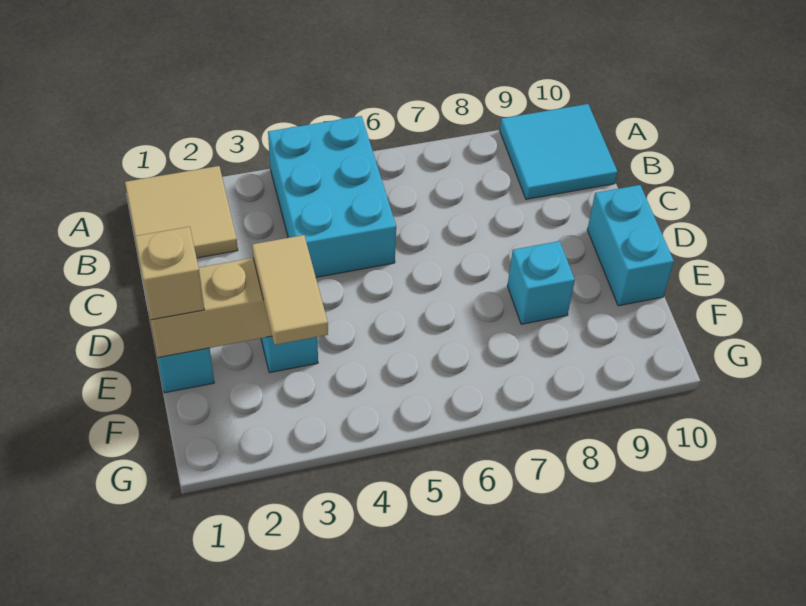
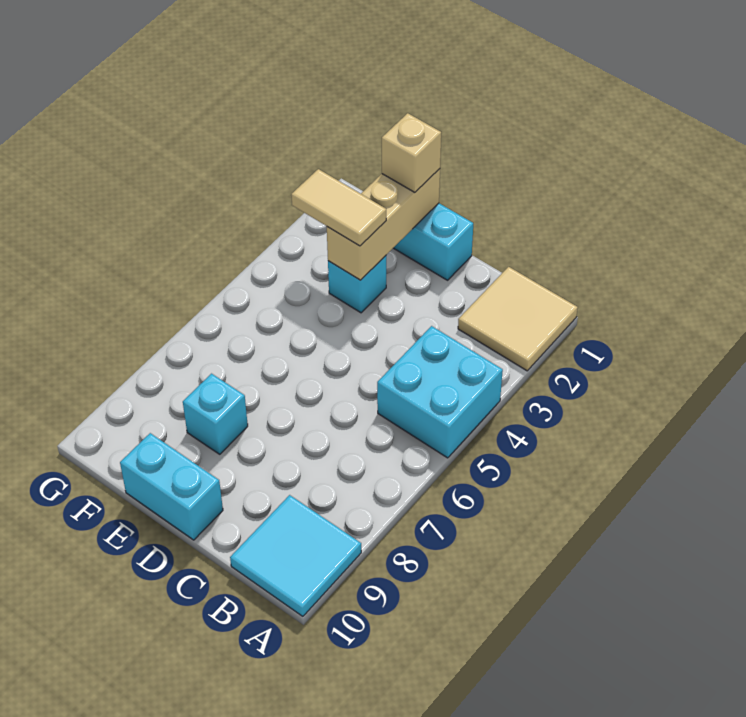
cyan brick A4:C5 level 1 -> cyan brick A4:B5 level 1

